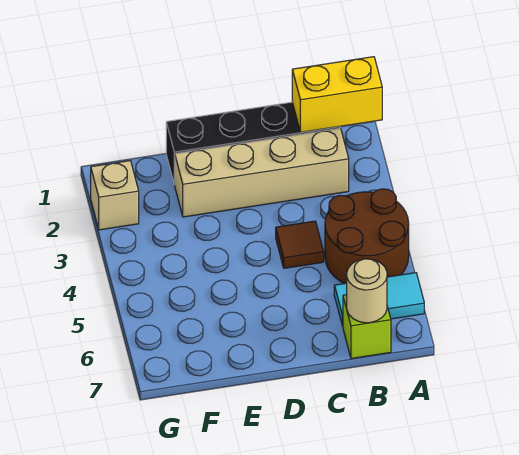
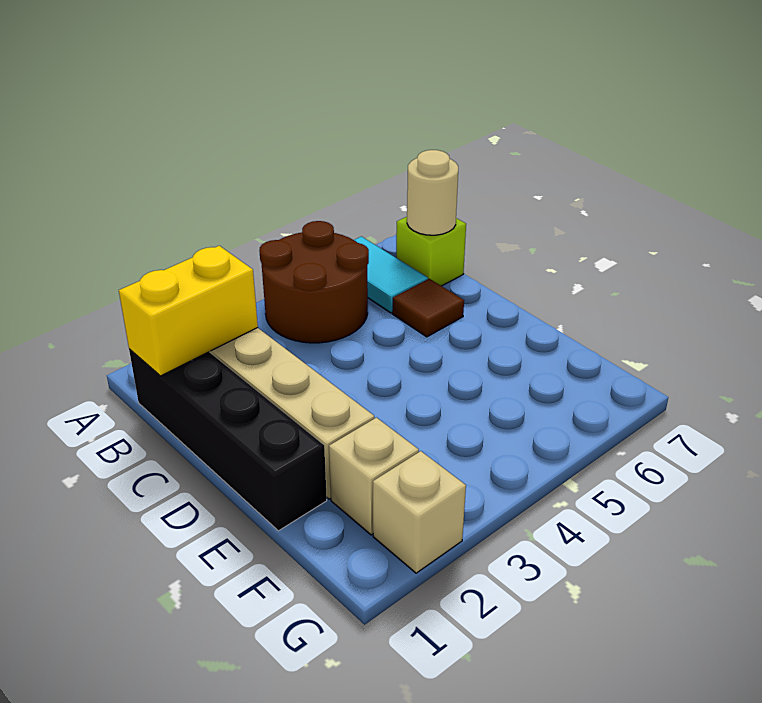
yellow brick A1:B1 level 2 -> yellow brick B1:B2 level 2
brown tile C4 level 1 -> brown tile C6 level 1
none -> tan brick F2 level 1

